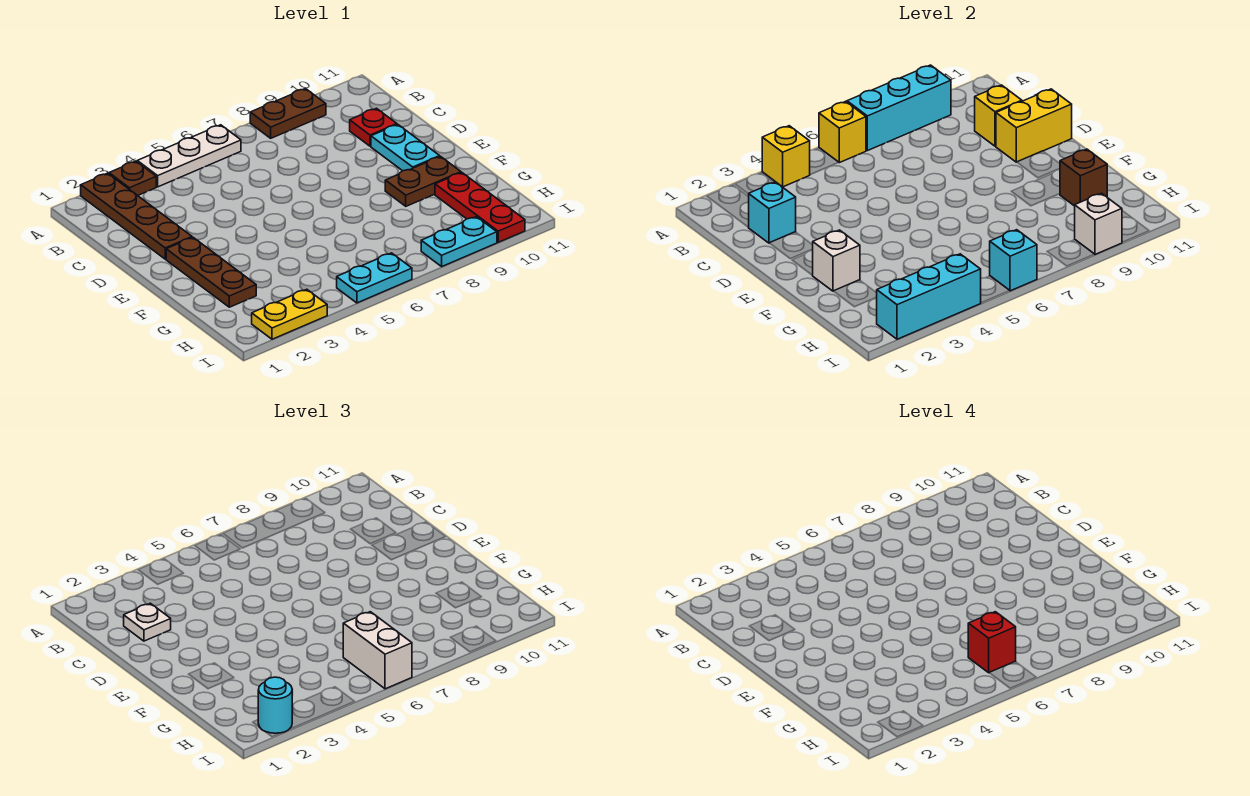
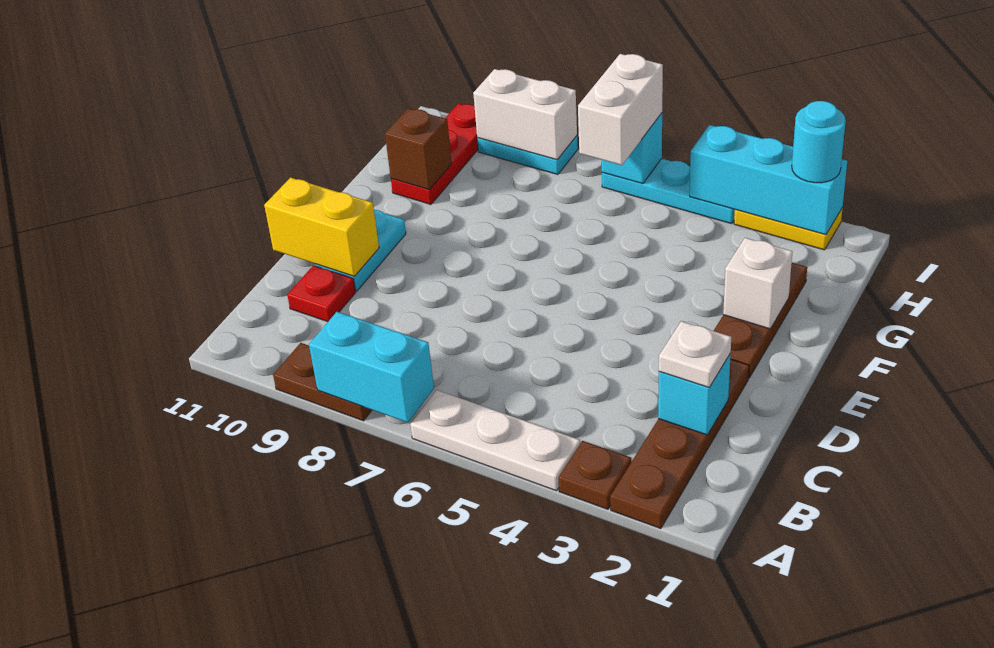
yellow brick A4 level 2 -> none
yellow brick A6 level 2 -> none
cyan brick A7:A9 level 2 -> cyan brick A7:A8 level 2
yellow brick C10 level 2 -> none
brown plate F9:F10 level 1 -> none
red brick H6 level 4 -> none
cyan plate I5:I6 level 1 -> cyan plate I4:I6 level 1
white brick I9 level 2 -> white brick I8:I9 level 2

